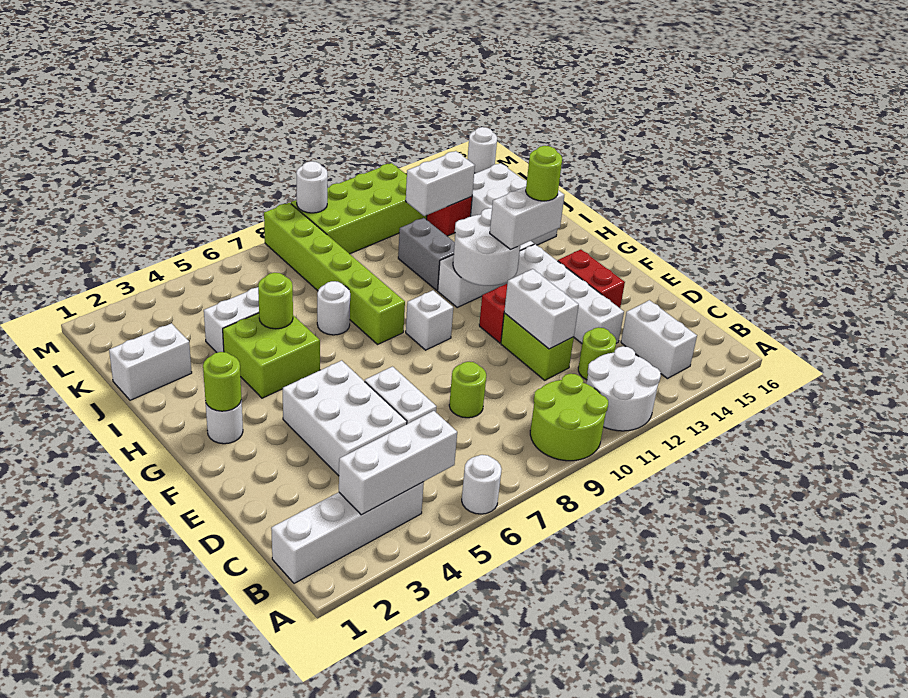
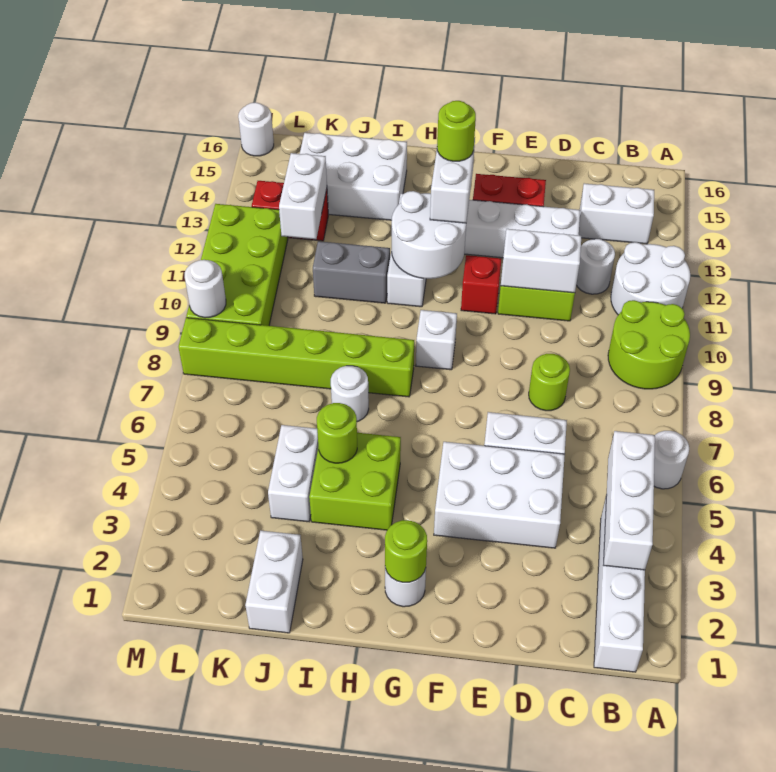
lime round brick C12 level 1 -> white round brick C12 level 1

